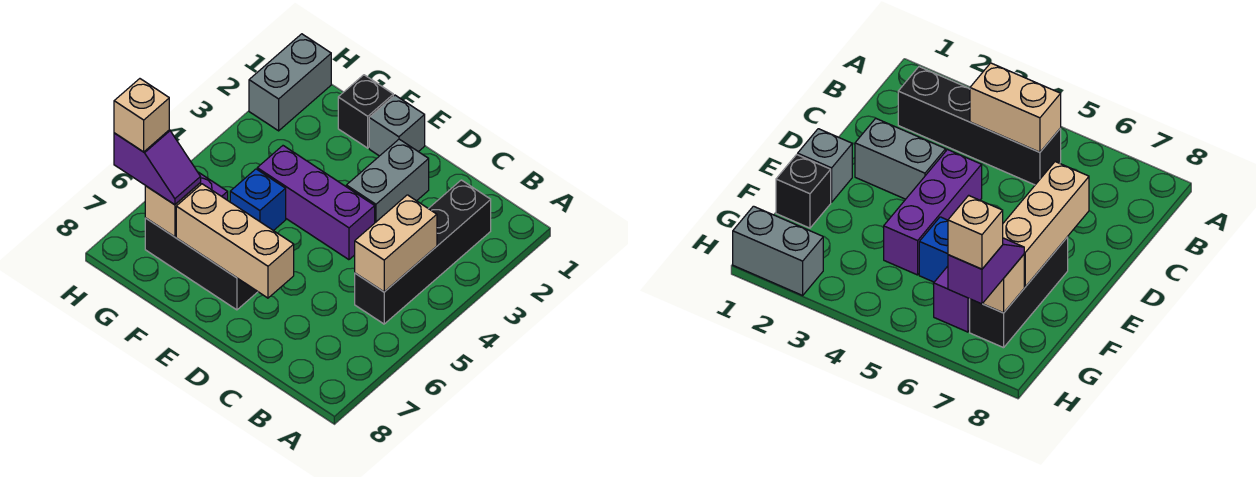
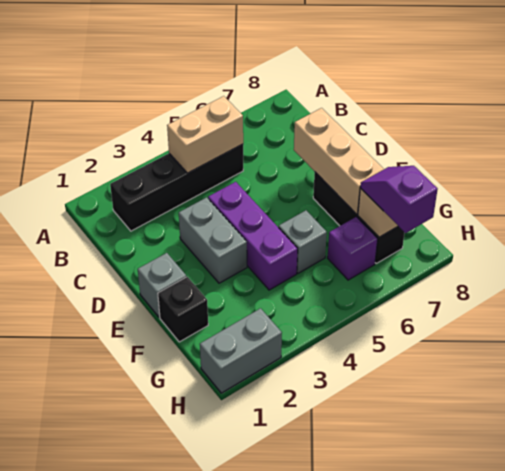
grey brick D2:D3 level 1 -> grey brick D3:E3 level 1
blue brick F5 level 1 -> grey brick F5 level 1
tan brick H7 level 4 -> none

